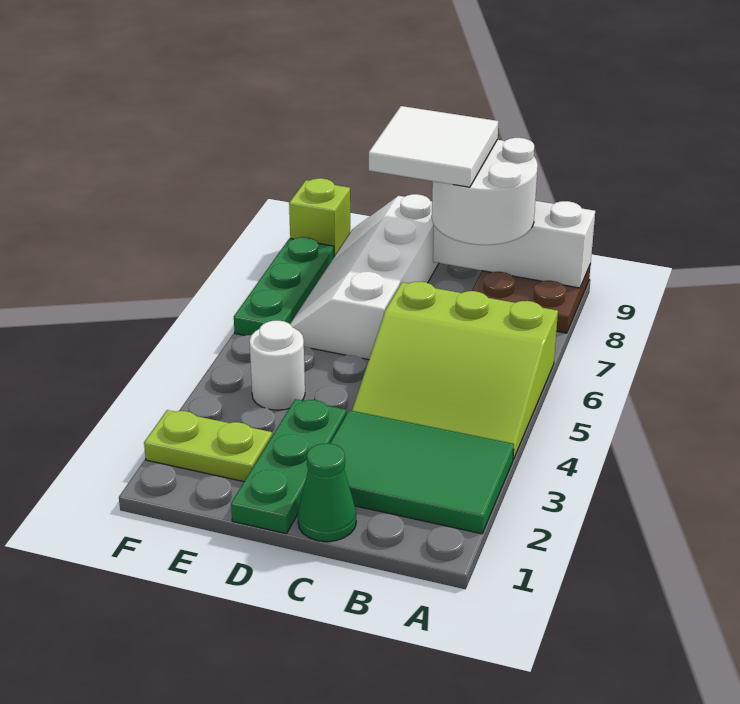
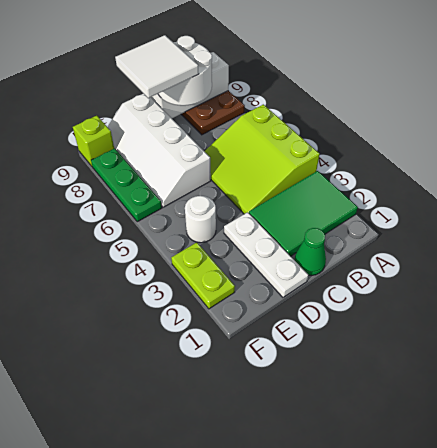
lime slope A4:C6 level 1 top 6 -> lime slope A4:C6 level 1 top A
green plate D1:D3 level 1 -> white plate D1:D3 level 1
lime plate E2:F2 level 1 -> lime plate F2:F3 level 1

